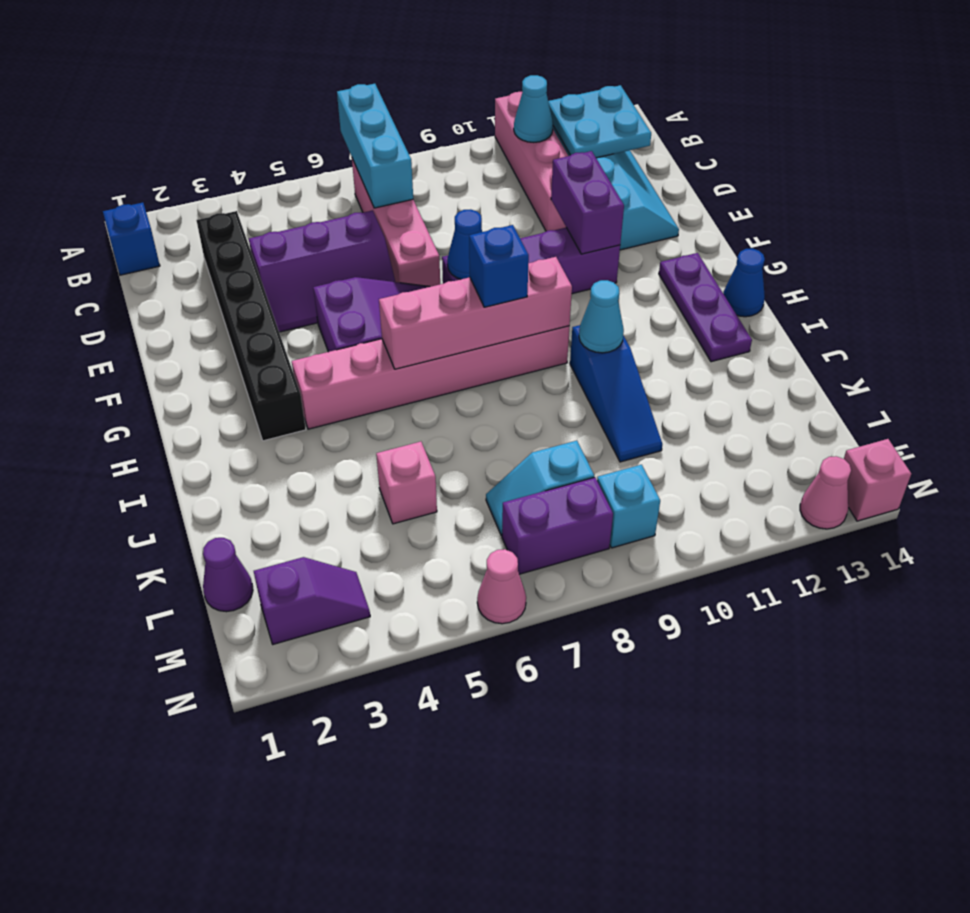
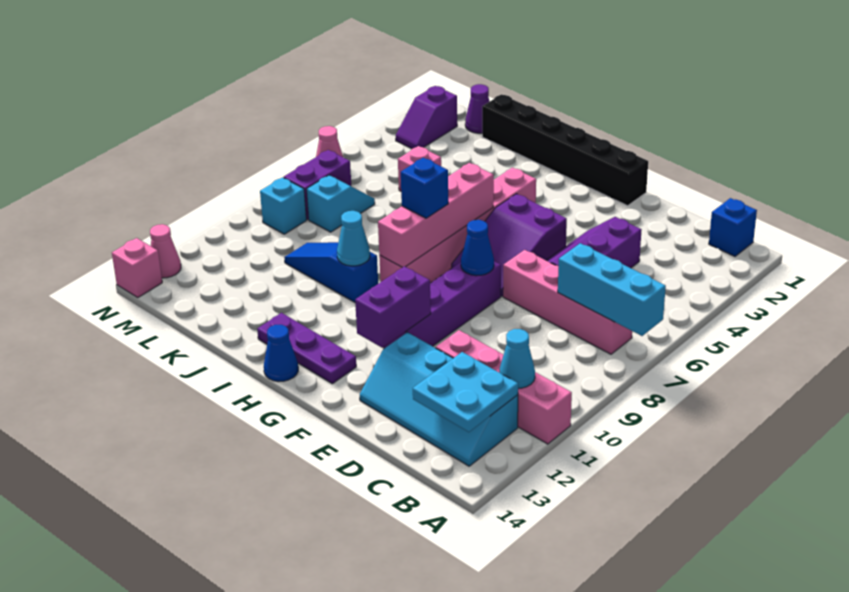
black brick C3:H3 level 1 -> black brick F1:K1 level 1
purple brick E11:F11 level 2 -> purple brick F11:F12 level 2

